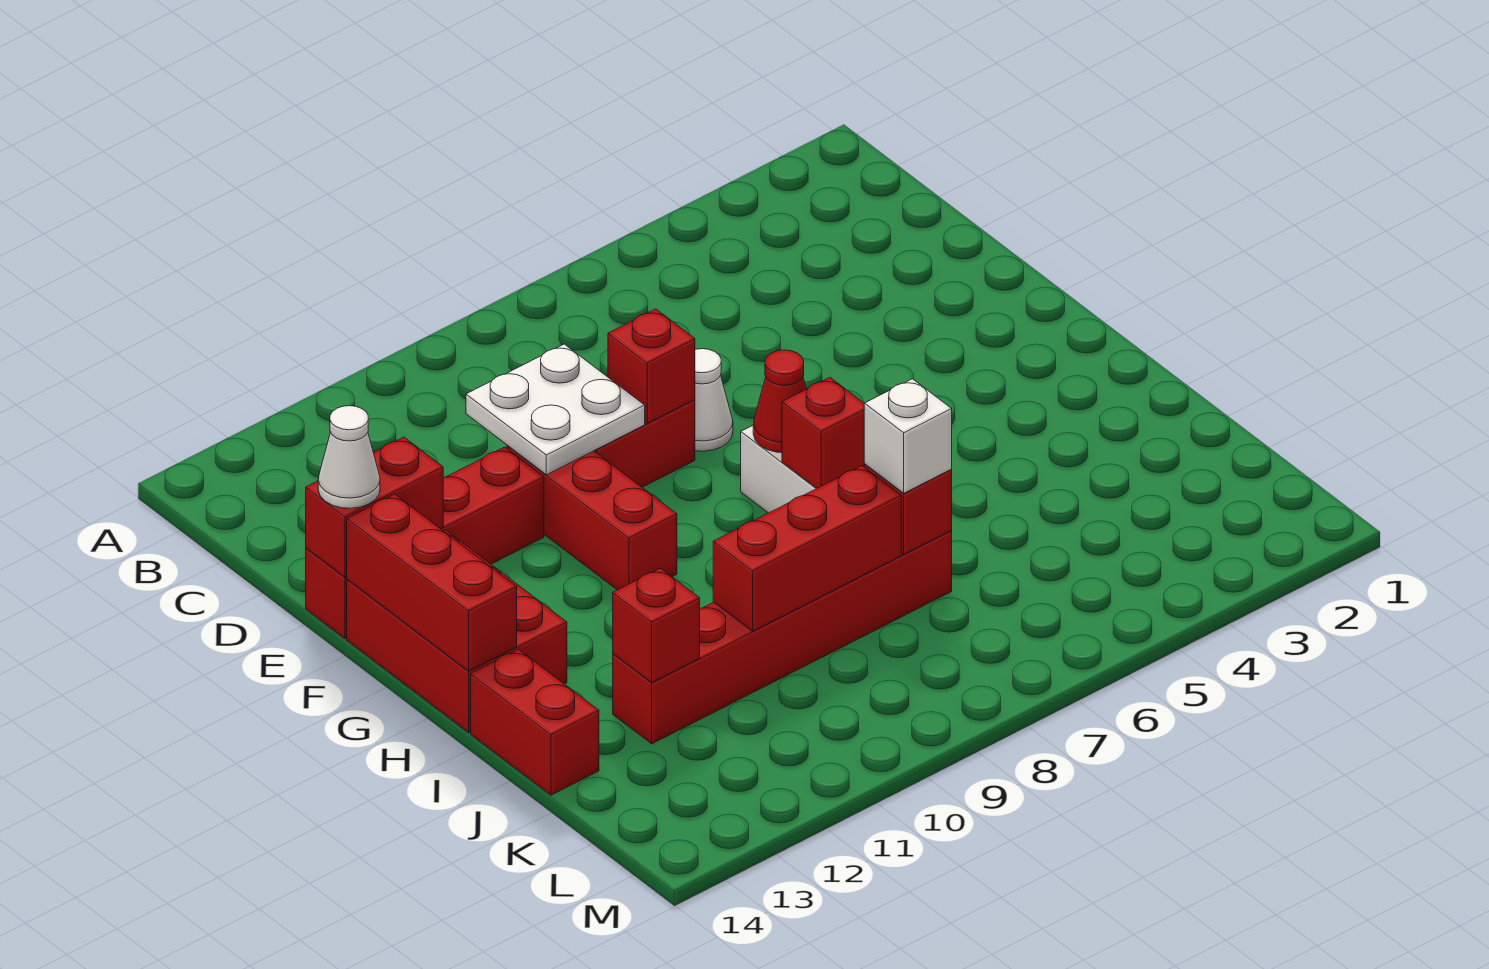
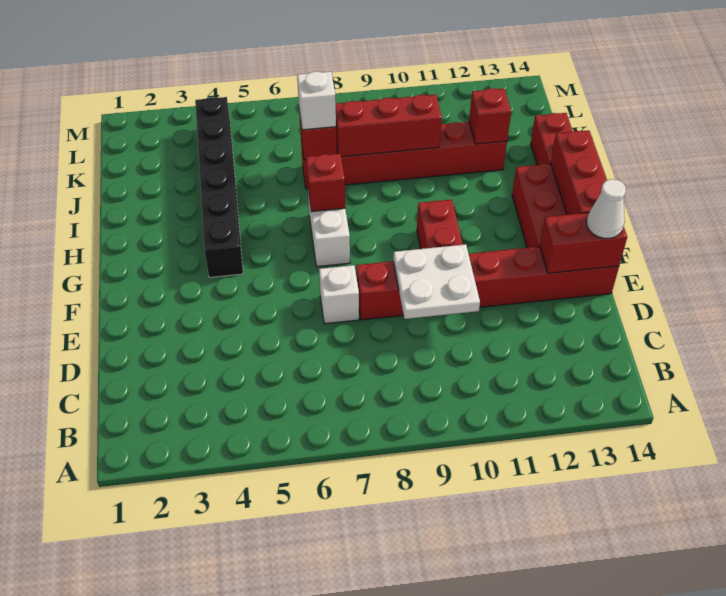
white cone E7 level 1 -> white brick E7 level 1
red brick E8 level 2 -> none
none -> black brick G4:L4 level 1
red cone G7 level 2 -> none

